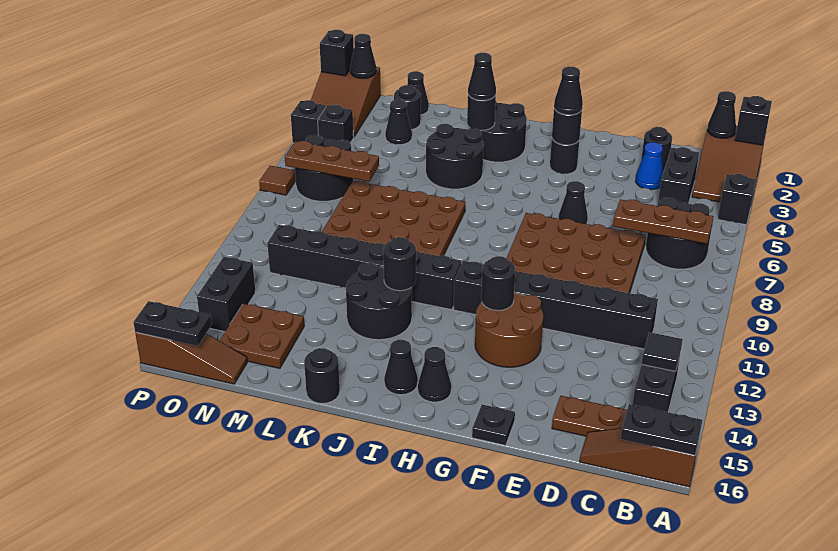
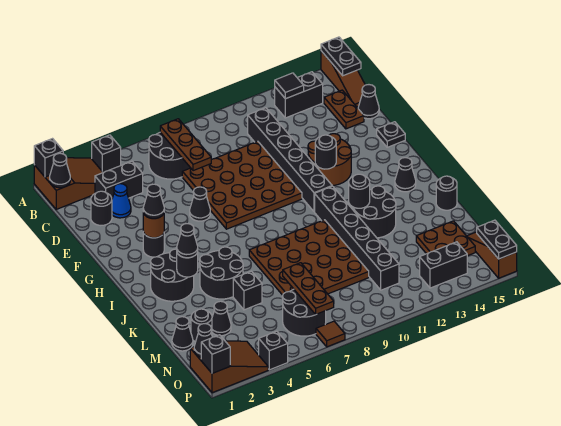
black round brick G3 level 2 -> brown round brick G3 level 2
black cone H15 level 1 -> black cone D16 level 1
black brick O4 level 1 -> black brick L5 level 1

